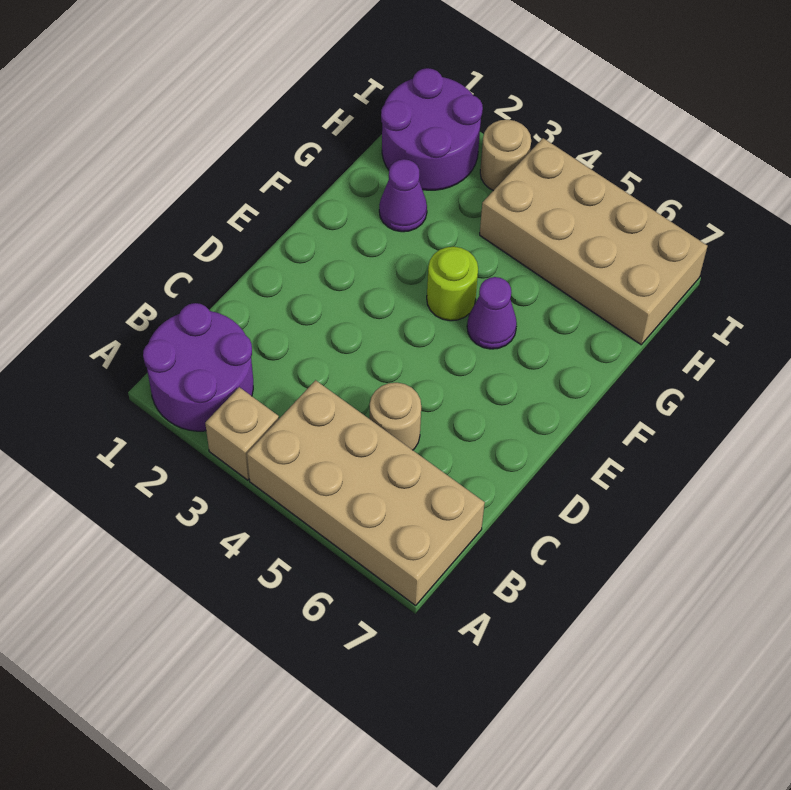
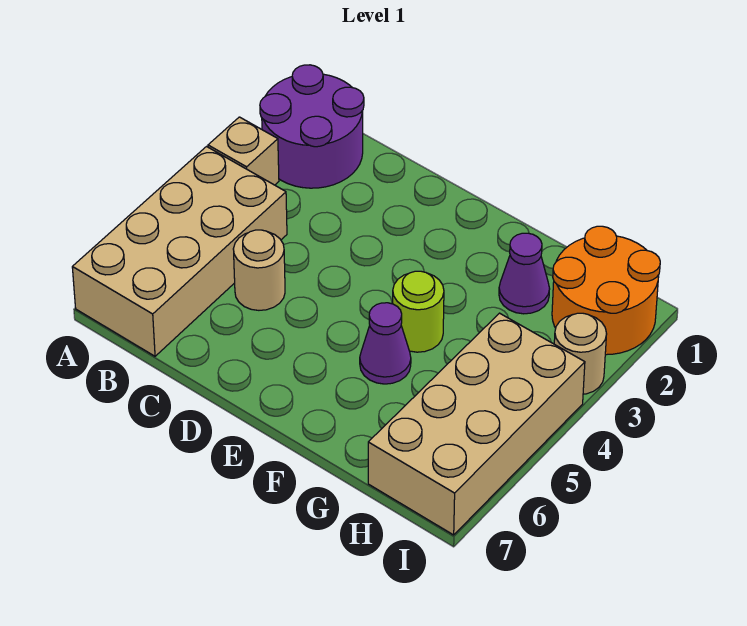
purple round brick H1:I2 level 1 -> orange round brick H1:I2 level 1

